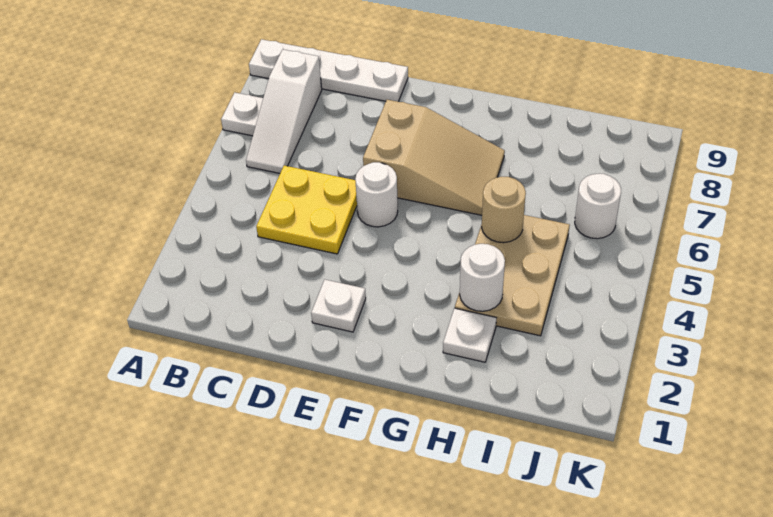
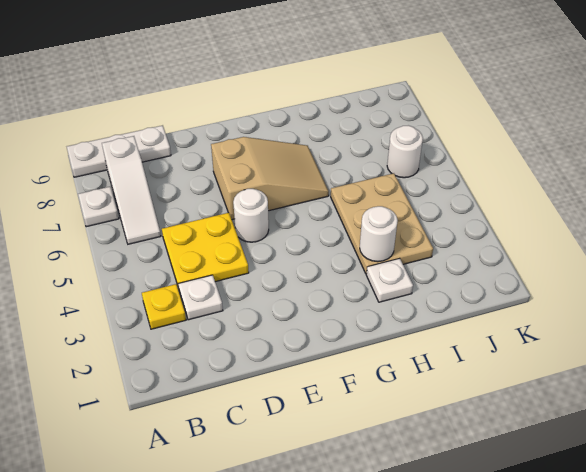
white plate A9:D9 level 1 -> white plate A9:C9 level 1
none -> yellow plate B3 level 1
white plate E2 level 1 -> white plate C3 level 1
tan round brick H5 level 2 -> none

